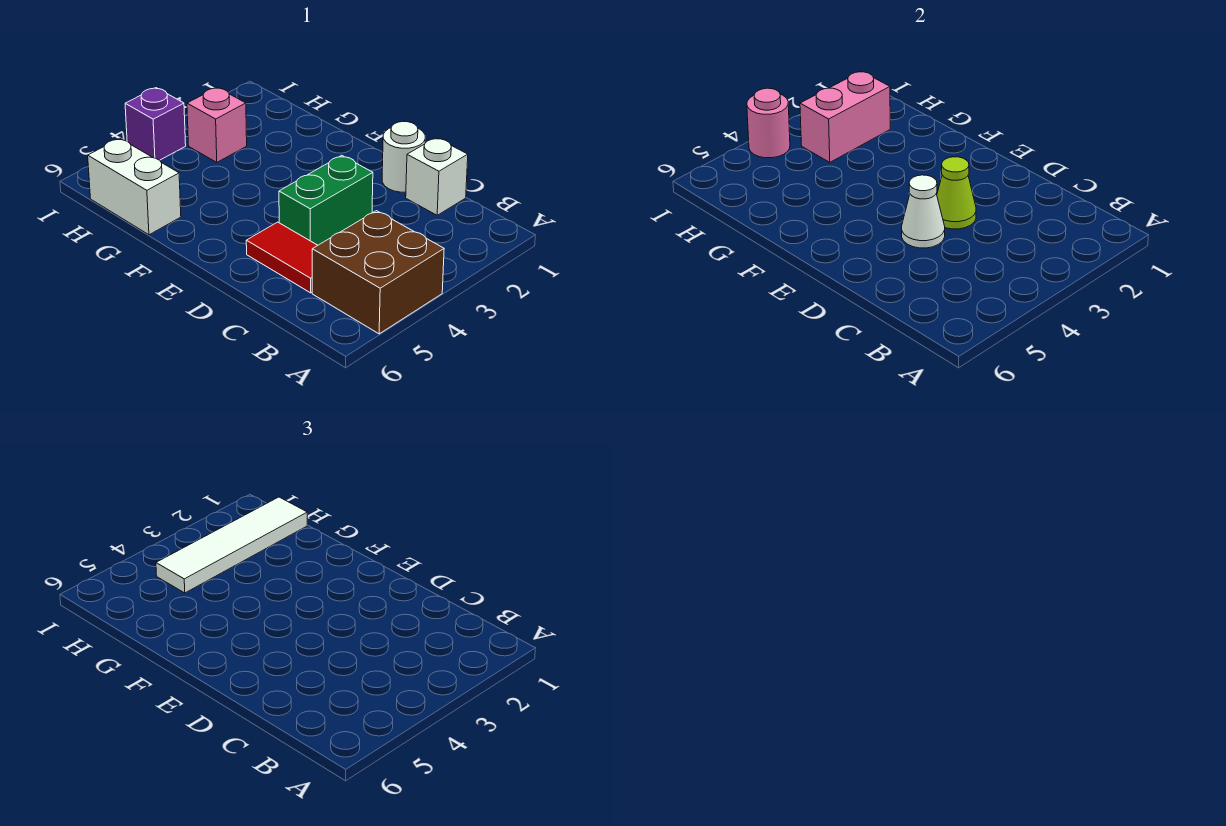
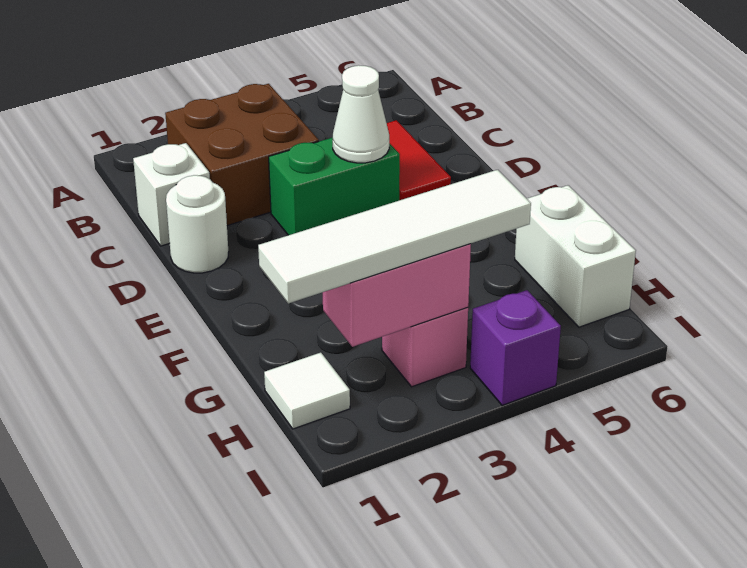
brown brick A4:B5 level 1 -> brown brick B2:C3 level 1
lime cone D3 level 2 -> none
none -> white tile H1 level 1
pink round brick I4 level 2 -> none

